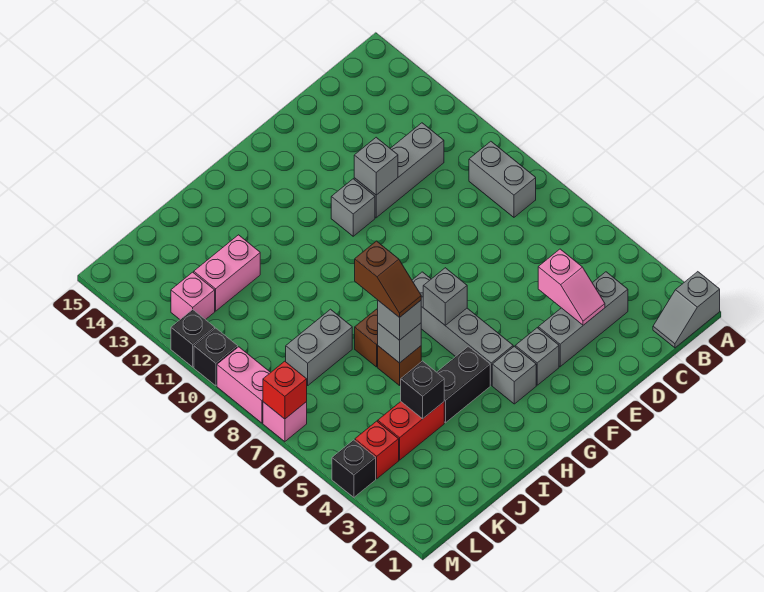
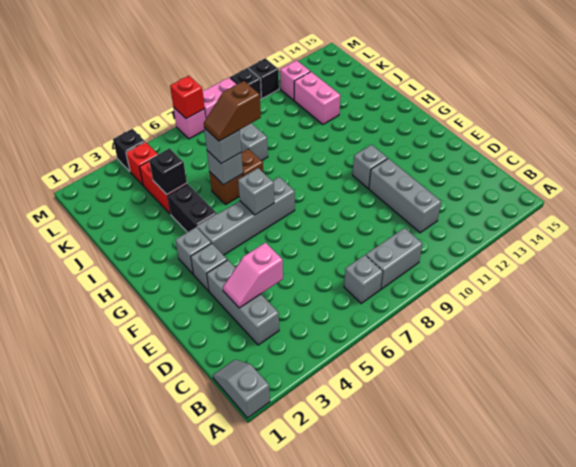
grey brick E11 level 2 -> grey brick B7 level 1

